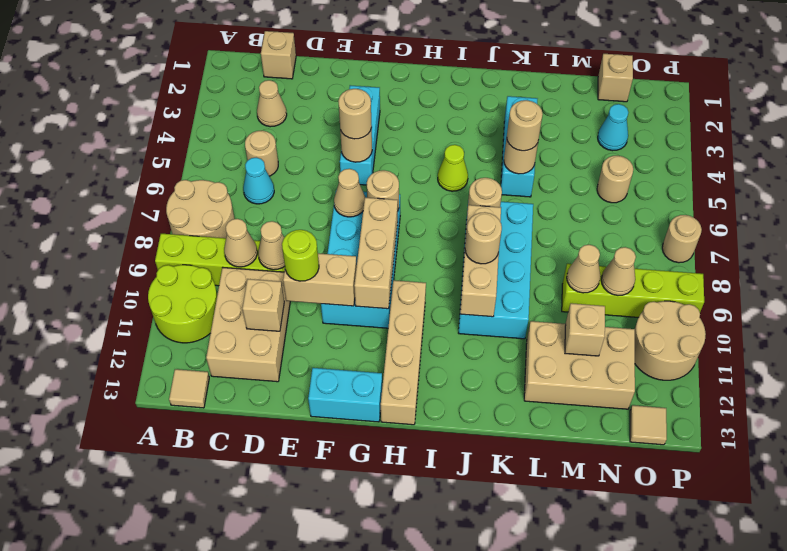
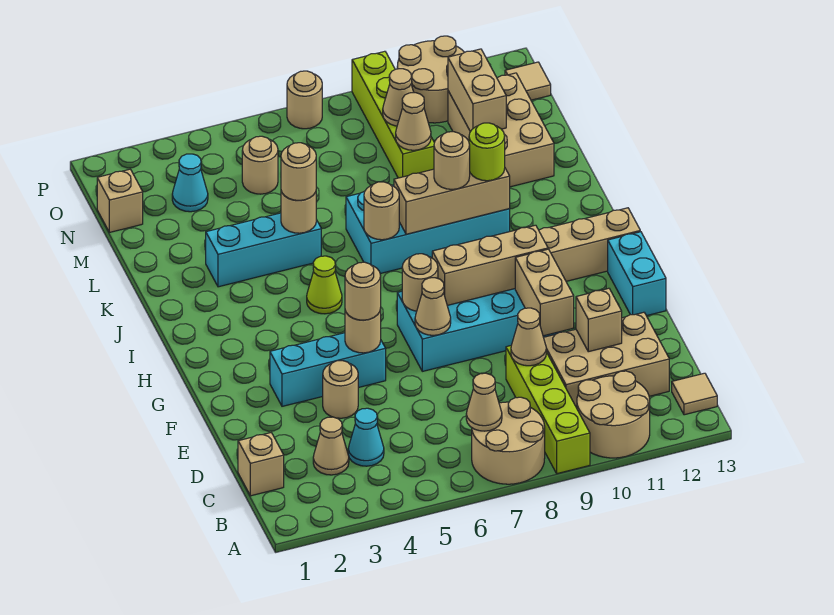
lime round brick A10:B11 level 1 -> tan round brick A10:B11 level 1
tan round brick C5 level 1 -> tan round brick E4 level 1
cyan cone C6 level 1 -> cyan cone C4 level 1
tan cone C9 level 2 -> tan cone B7 level 2
lime round brick E10 level 3 -> lime round brick J10 level 3
tan brick M11 level 2 -> tan brick M11:N11 level 2

